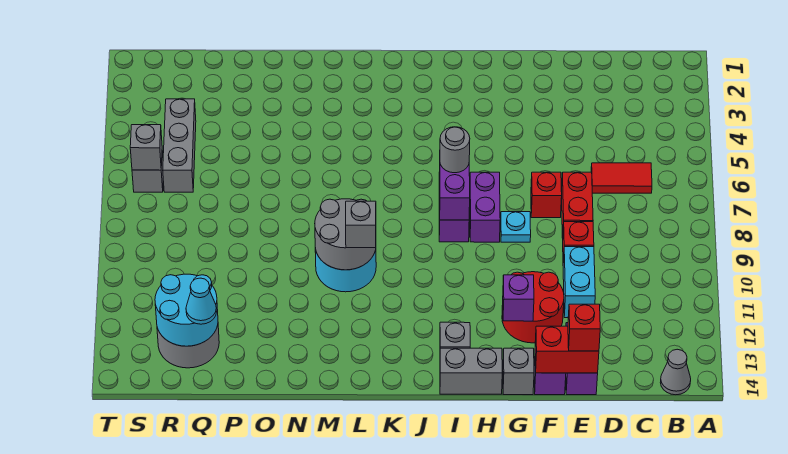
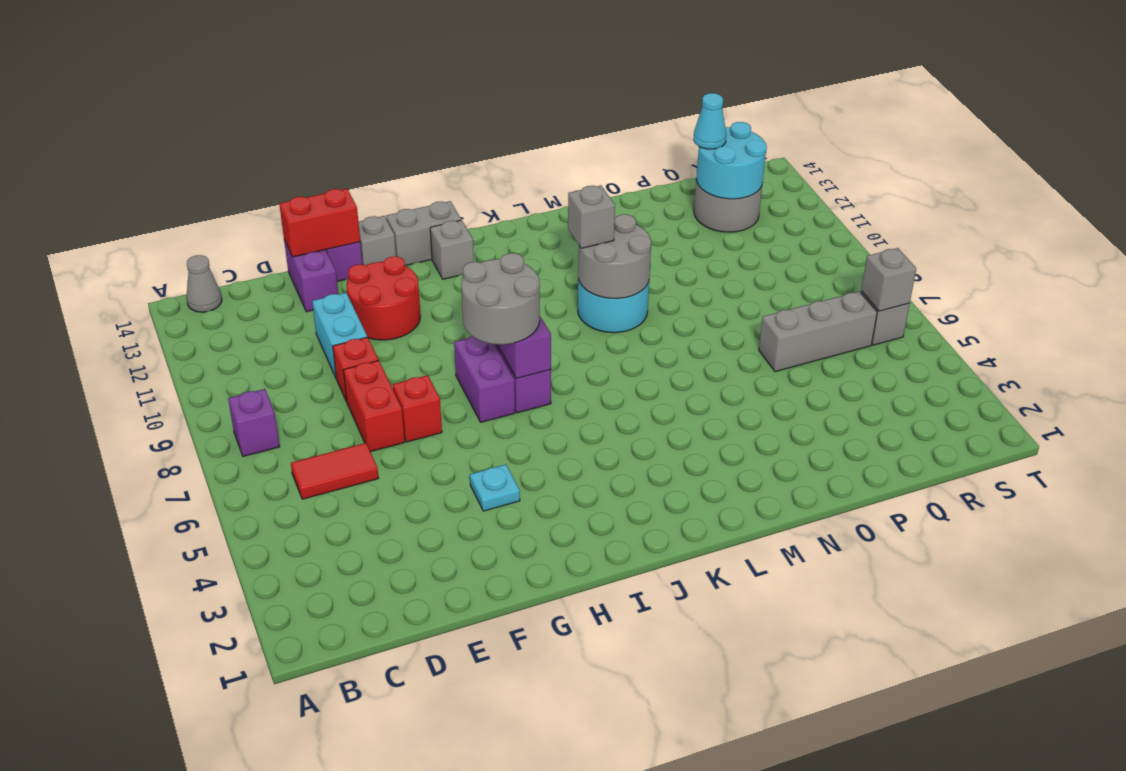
red brick E14 level 3 -> none
cyan plate G8 level 1 -> cyan plate G4 level 1
purple brick G12 level 2 -> purple brick B8 level 1
grey round brick I7 level 3 -> grey round brick H7:I8 level 3
grey brick R4:R6 level 1 -> grey brick P6:R6 level 1

